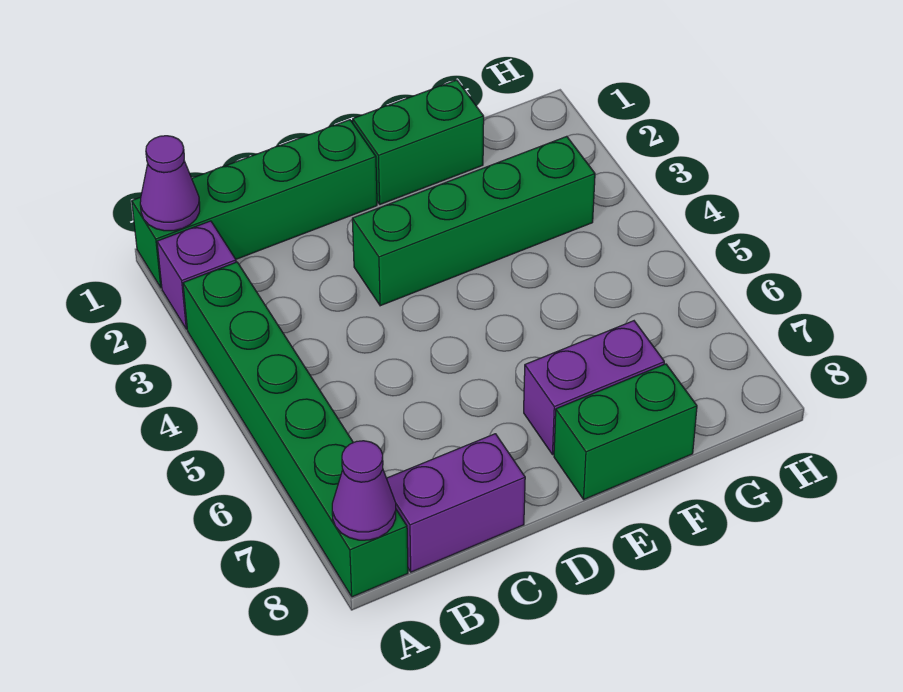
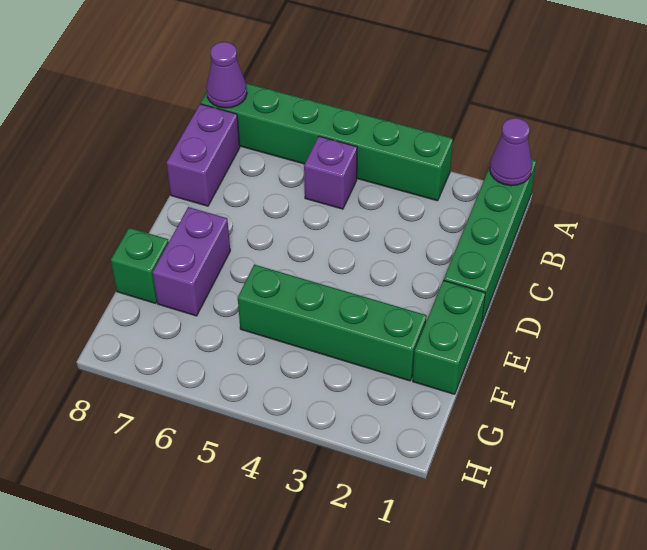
purple brick A2 level 1 -> purple brick B5 level 1
green brick D3:G3 level 1 -> green brick F2:F5 level 1
green brick E8:F8 level 1 -> green brick F8 level 1

